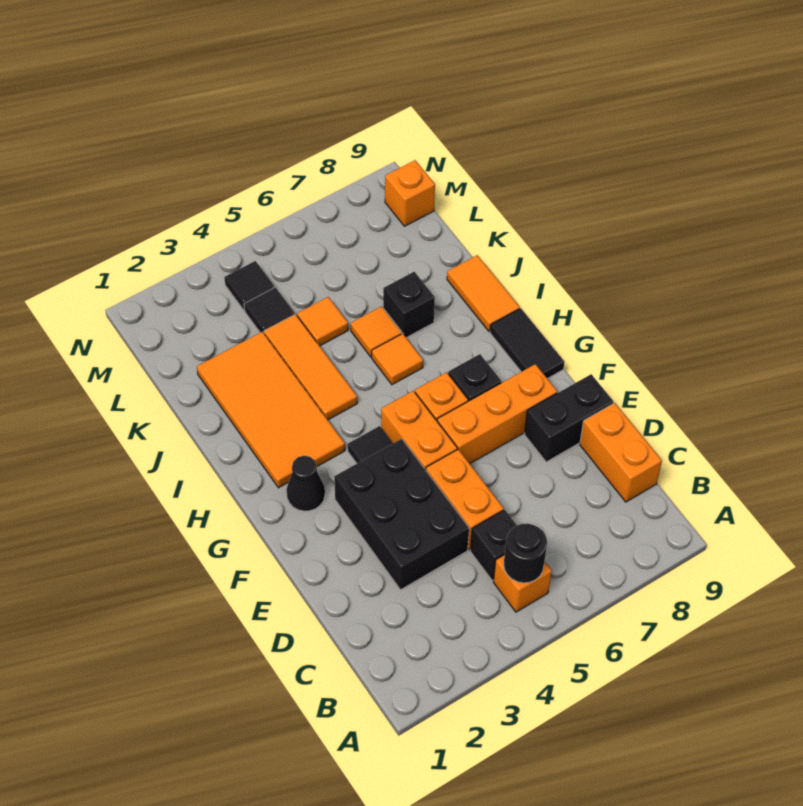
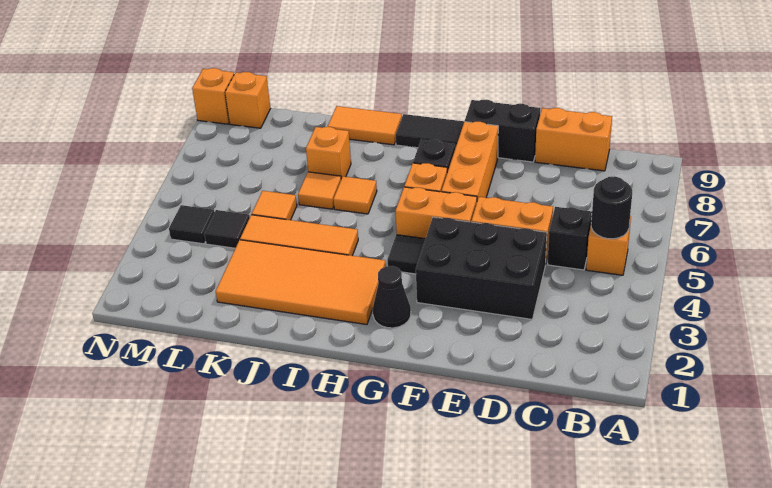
black brick E8:E9 level 1 -> black brick E9:F9 level 1
black brick J7 level 1 -> orange brick J7 level 1
none -> orange brick N9 level 1

